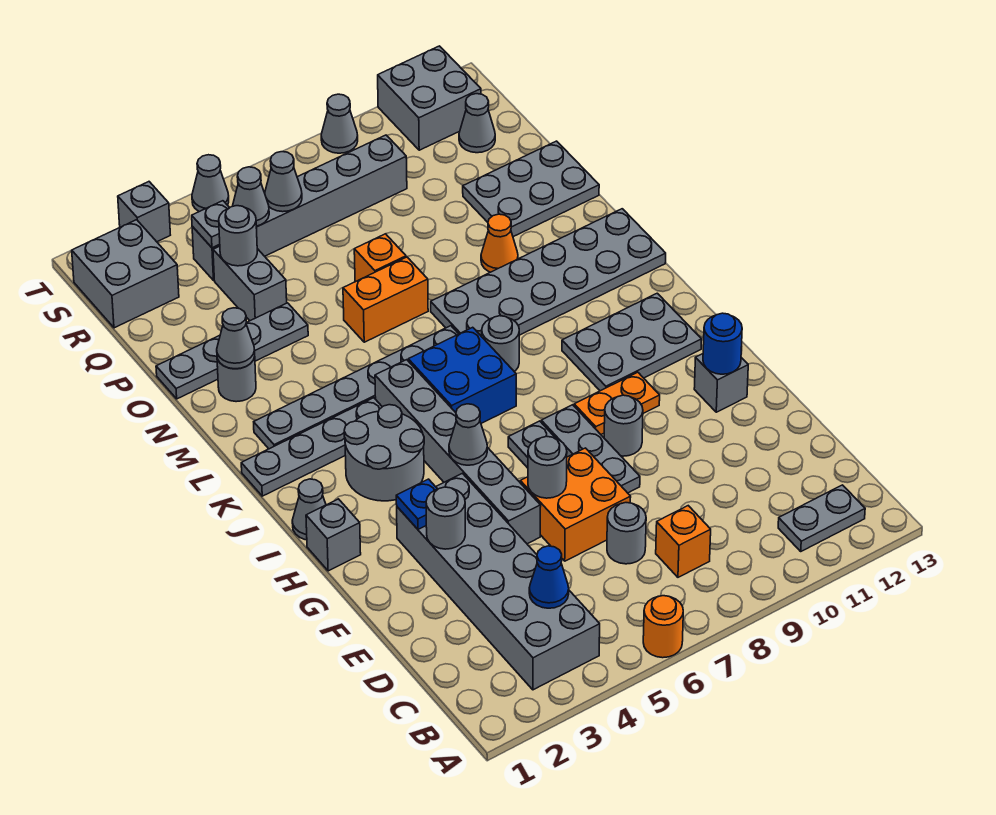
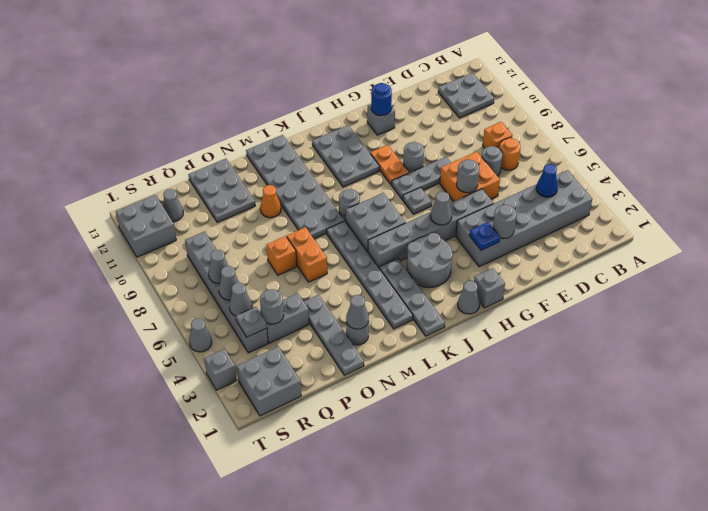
orange round brick A6 level 1 -> orange round brick C7 level 1
grey plate B11:B12 level 1 -> grey plate B11:C12 level 1
blue brick J6:K7 level 1 -> grey brick J6:K7 level 1
grey cone T9 level 1 -> grey cone R7 level 2

